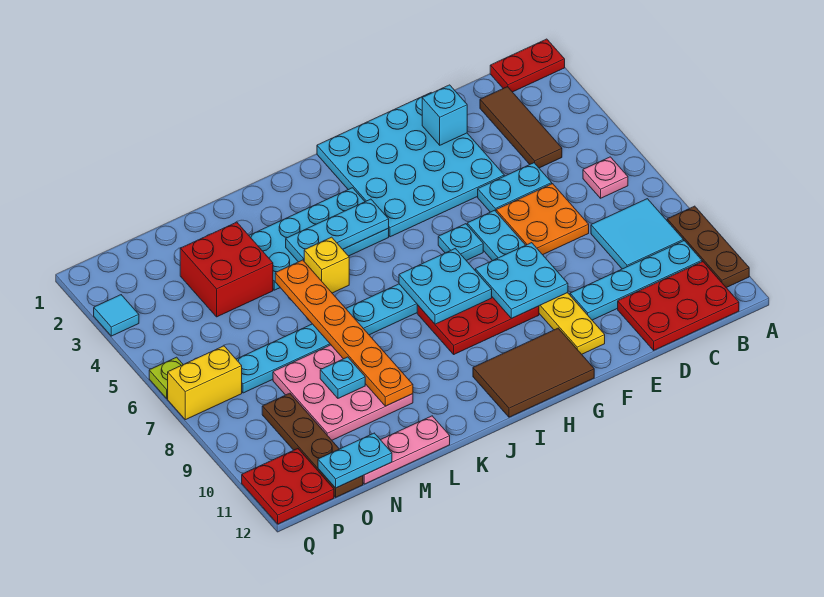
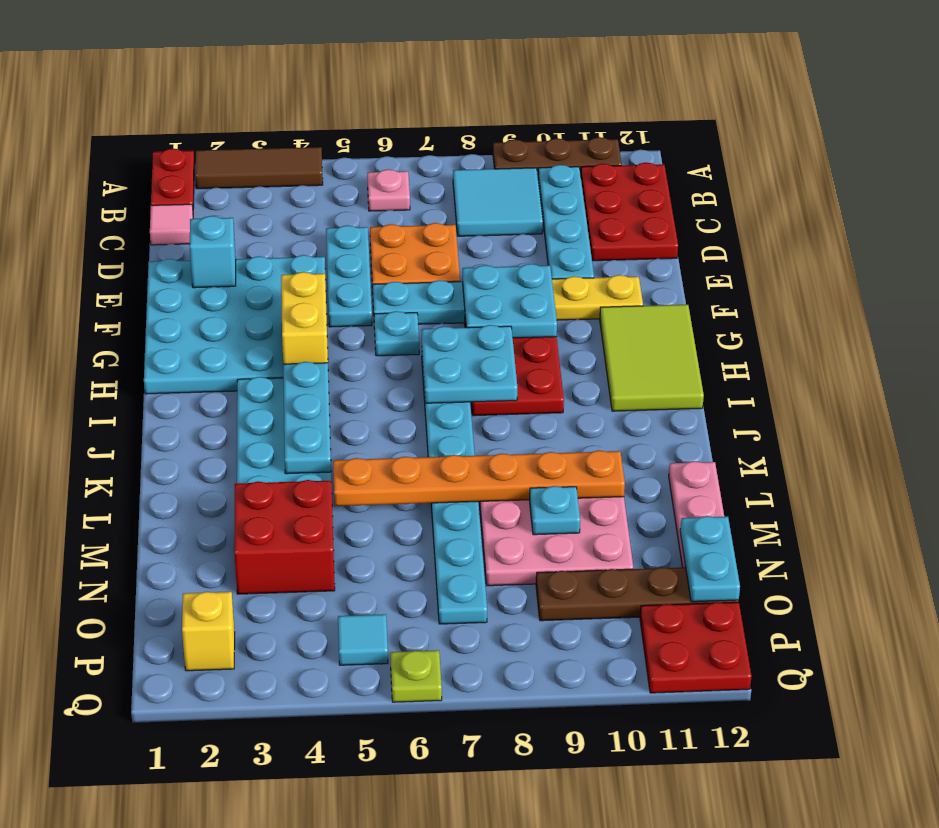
none -> pink tile C1 level 1
brown tile C2:C4 level 1 -> brown tile A2:A4 level 1
cyan plate D5:E5 level 1 -> cyan plate D5:F5 level 1
brown tile G11:I12 level 1 -> lime tile G11:I12 level 1
yellow brick K5 level 1 -> yellow brick P2 level 1
yellow brick P7:Q7 level 1 -> yellow brick G4:H4 level 2
cyan tile Q3 level 1 -> cyan tile P5 level 1

